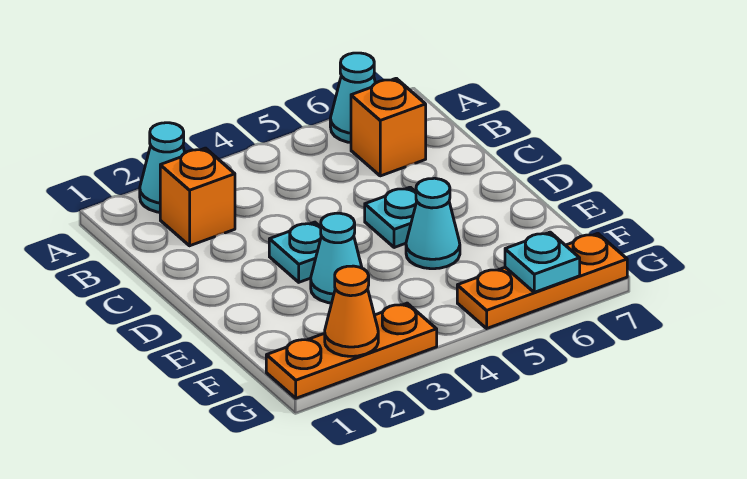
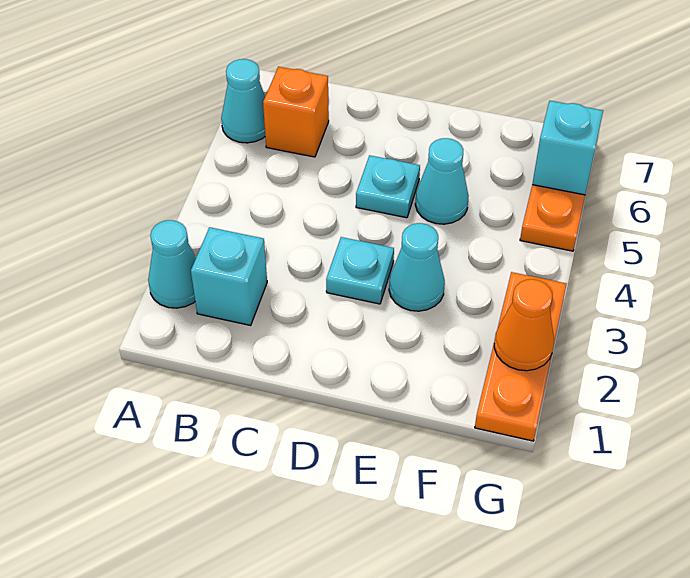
orange brick B2 level 1 -> cyan brick B2 level 1
cyan plate G6 level 2 -> cyan brick G6 level 2

